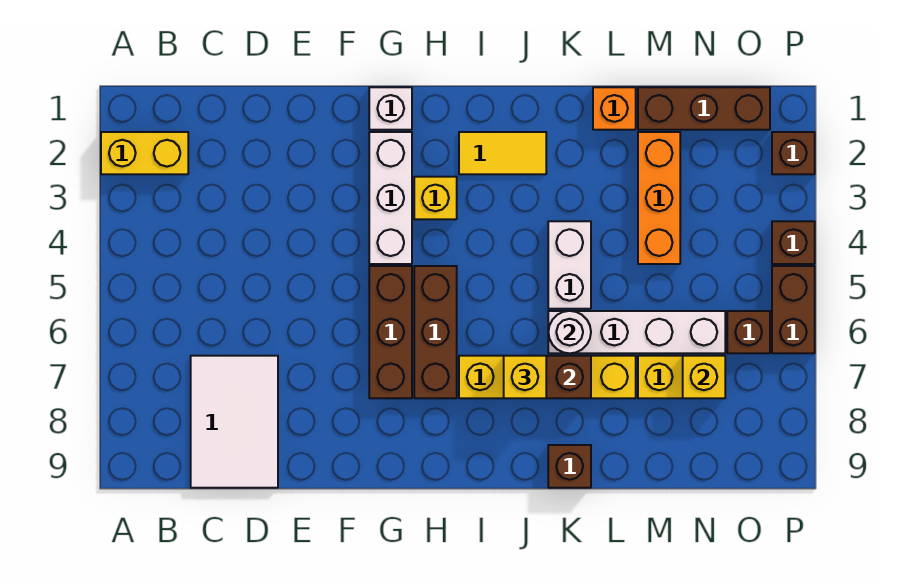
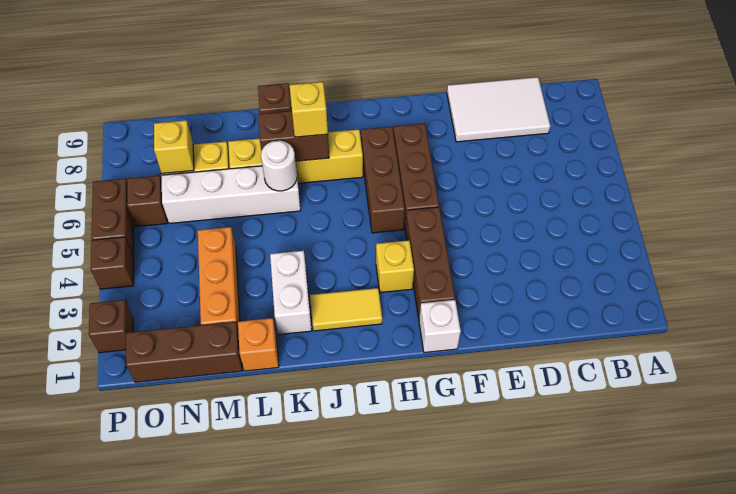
yellow brick A2:B2 level 1 -> none
white tile C7:D9 level 1 -> white tile C8:E9 level 1
white brick G2:G4 level 1 -> brown brick G2:G4 level 1
white brick K4:K5 level 1 -> white brick K2:K3 level 1

